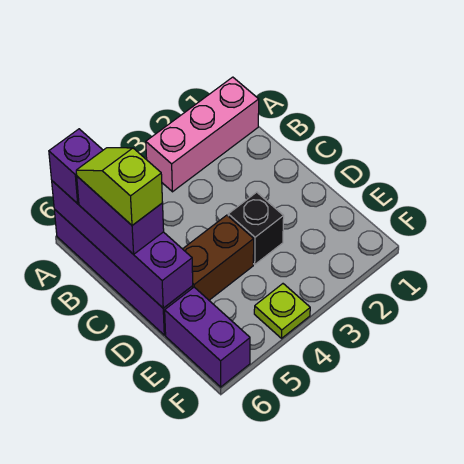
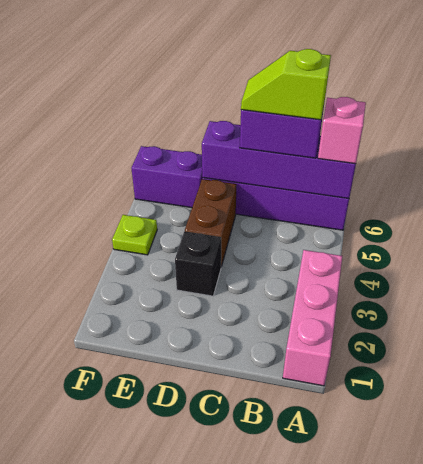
purple brick A6 level 3 -> pink brick A6 level 3
lime slope B6:C6 level 4 top C -> lime slope B6:C6 level 4 top B

